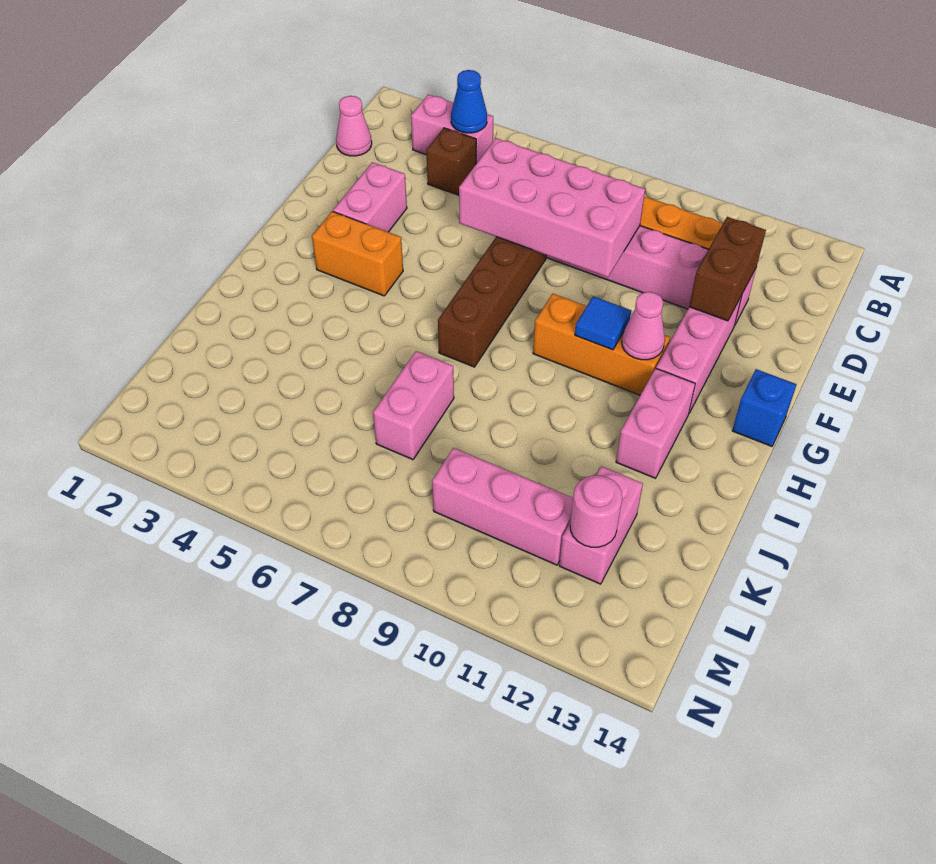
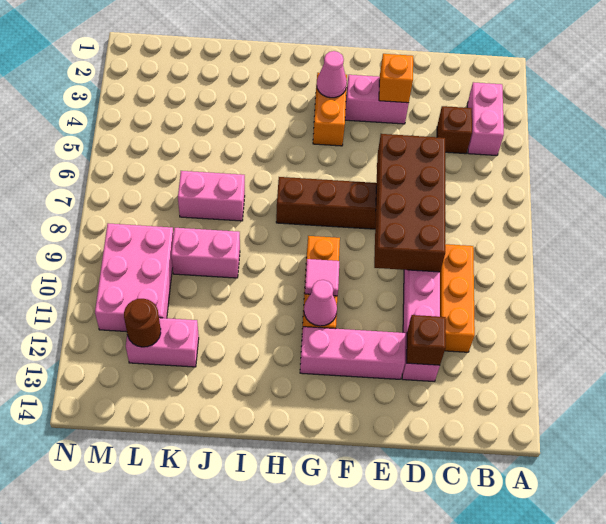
blue cone B4 level 2 -> none
pink cone C1 level 1 -> pink cone G3 level 2
pink brick D6:E9 level 2 -> brown brick D6:E9 level 2
brown brick D12:E12 level 2 -> brown brick D12 level 2
none -> orange brick E3 level 2
blue tile G10 level 2 -> pink tile G10 level 2
blue brick G14 level 1 -> none
pink brick H12:I12 level 1 -> pink brick J9:K9 level 1
pink brick L9:L11 level 1 -> pink brick L9:M11 level 1
pink round brick L12 level 2 -> brown round brick L12 level 2

